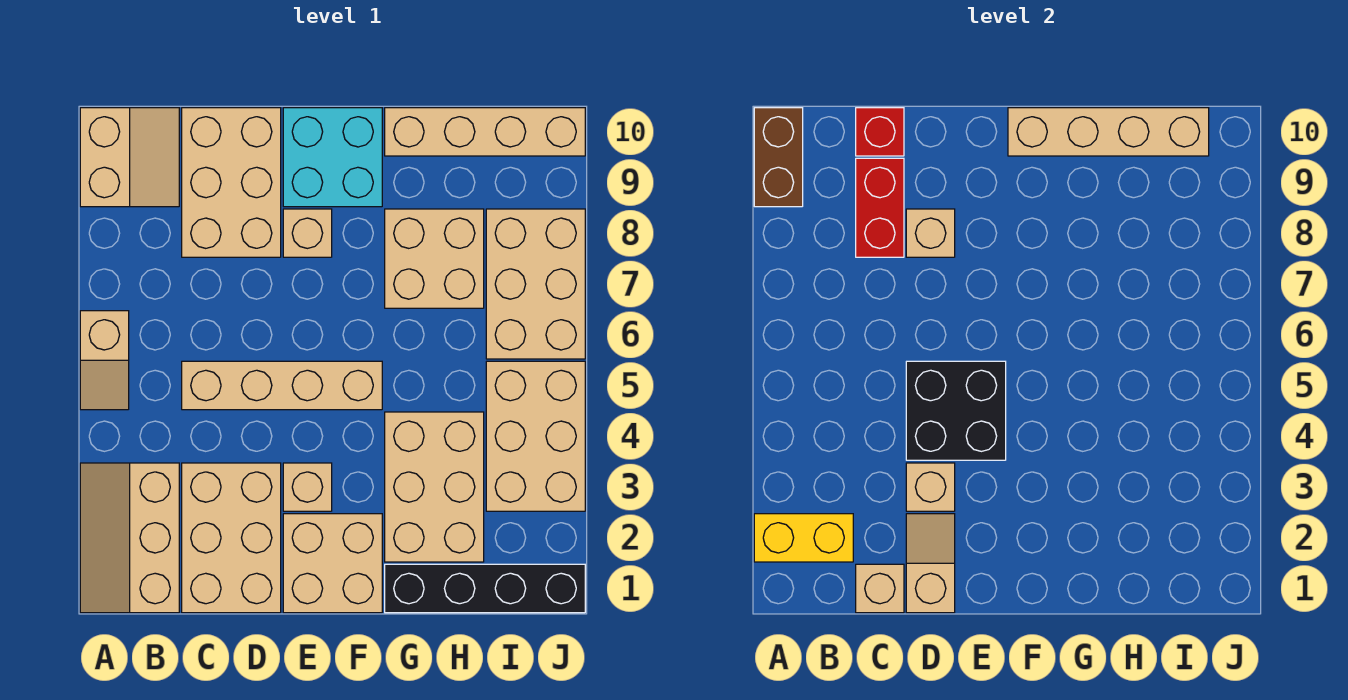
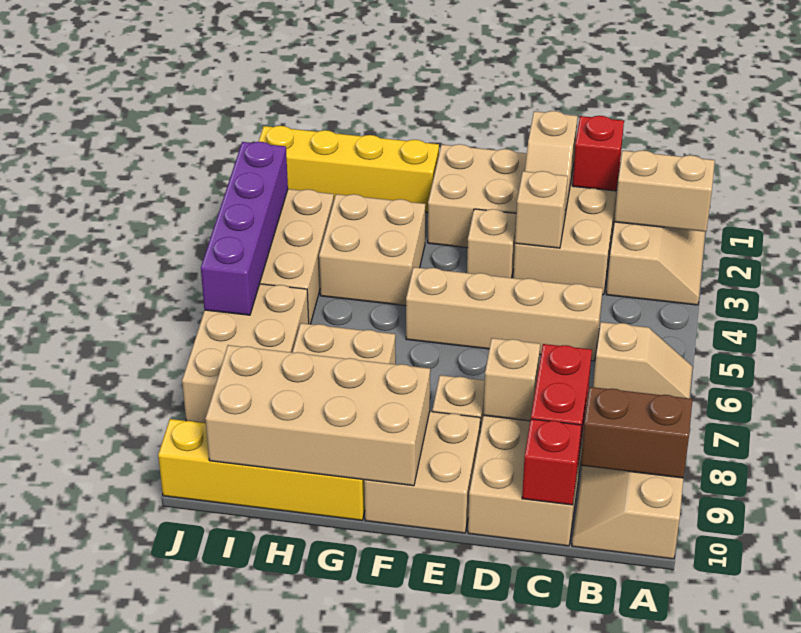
yellow brick A2:B2 level 2 -> tan brick A2:B2 level 2
tan slope A5:A6 level 1 top 6 -> tan slope A6:B6 level 1 top B
brown brick A9:A10 level 2 -> brown brick A9:B9 level 2
tan brick C1 level 2 -> red brick C1 level 2
black brick D4:E5 level 2 -> none
cyan brick E9:F10 level 1 -> tan brick E9:F10 level 1
tan brick F10:I10 level 2 -> tan brick F9:I10 level 2
black brick G1:J1 level 1 -> yellow brick G1:J1 level 1
tan brick G2:H4 level 1 -> tan brick G3:H4 level 1
tan brick G10:J10 level 1 -> yellow brick G10:J10 level 1
none -> purple brick J3:J6 level 2

